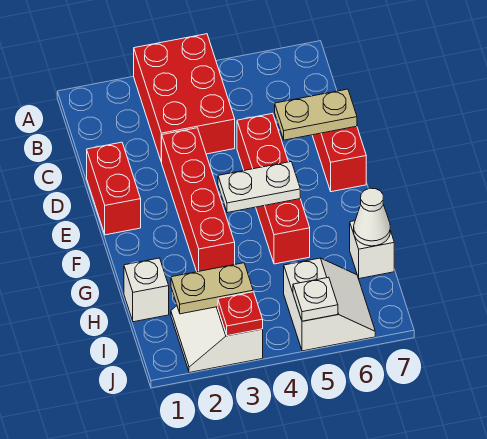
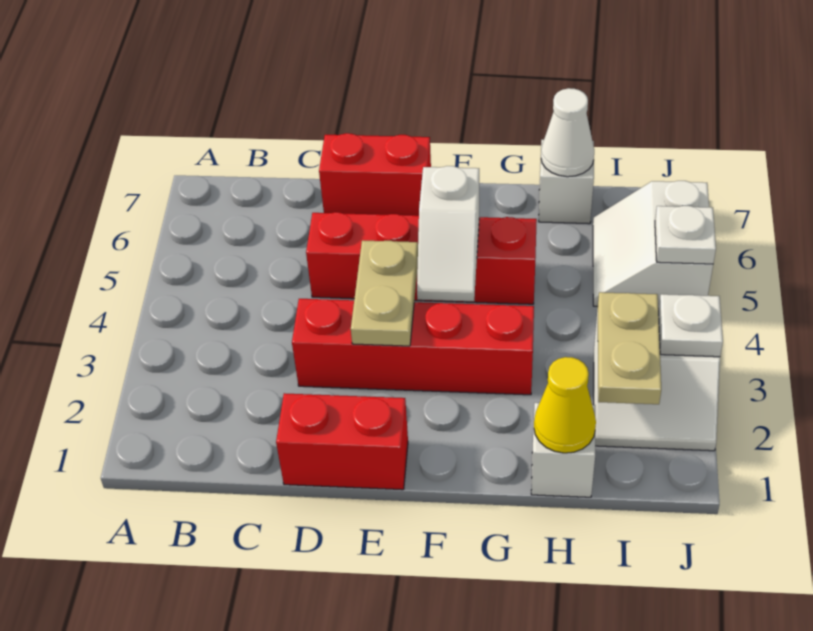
red brick A3:C4 level 1 -> none
tan plate D6:D7 level 2 -> tan plate E3:E4 level 2
white plate F4:F5 level 2 -> white slope F4:F5 level 2 top 5
none -> yellow cone H1 level 2
white slope I5:J6 level 1 top 5 -> white slope I5:J6 level 1 top J
red plate J3 level 2 -> white plate J3 level 2

